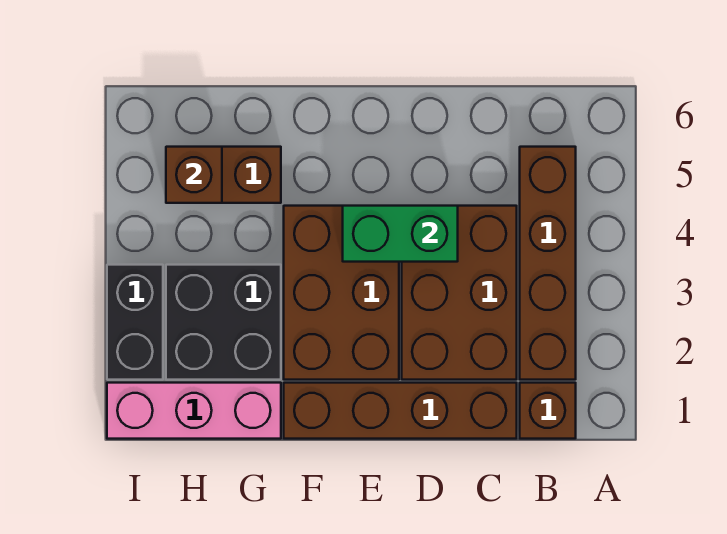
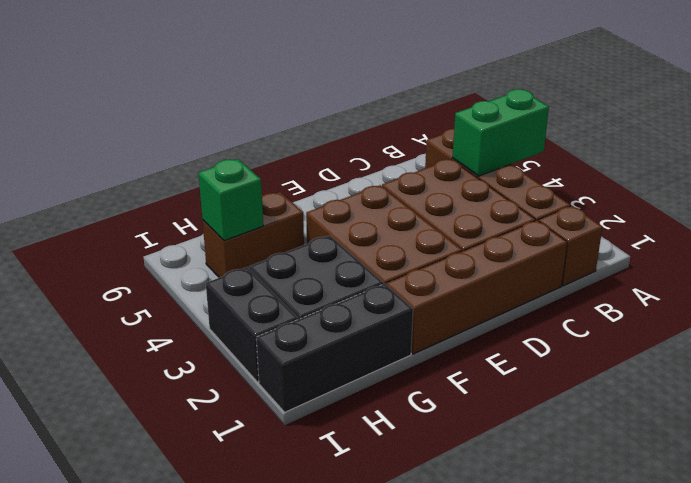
green brick D4:E4 level 2 -> green brick A4:B4 level 2
pink brick G1:I1 level 1 -> black brick G1:I1 level 1
brown brick H5 level 2 -> green brick H5 level 2

